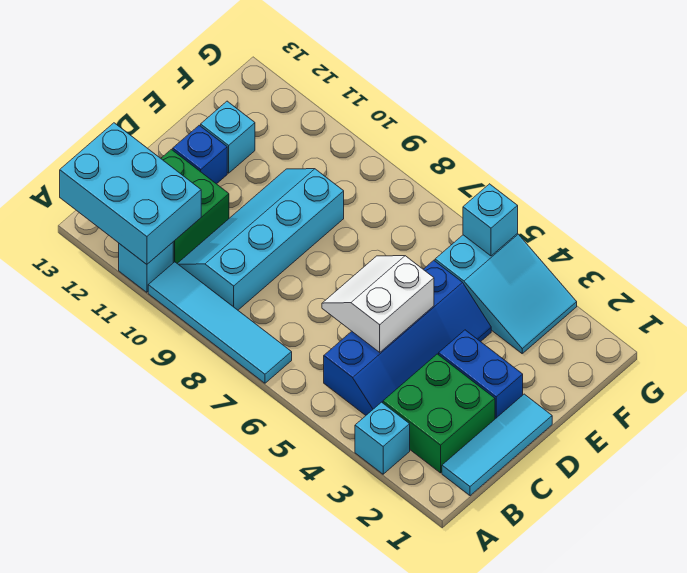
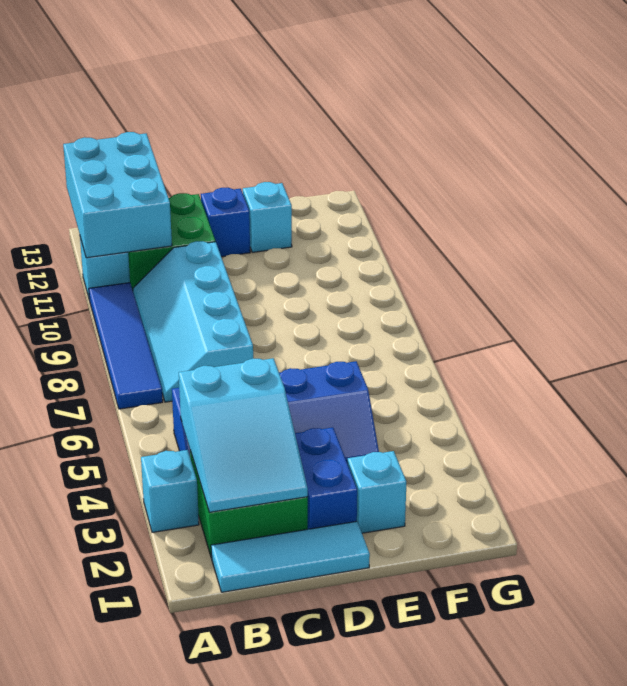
cyan tile A7:A10 level 1 -> blue tile A7:A10 level 1
cyan slope B9:E10 level 1 top 9 -> cyan slope B7:C10 level 1 top C
white slope C5:D6 level 2 top 5 -> none
cyan slope F3:G5 level 1 top 5 -> cyan slope B2:C4 level 2 top 4
cyan brick G5 level 2 -> cyan brick E2 level 1

